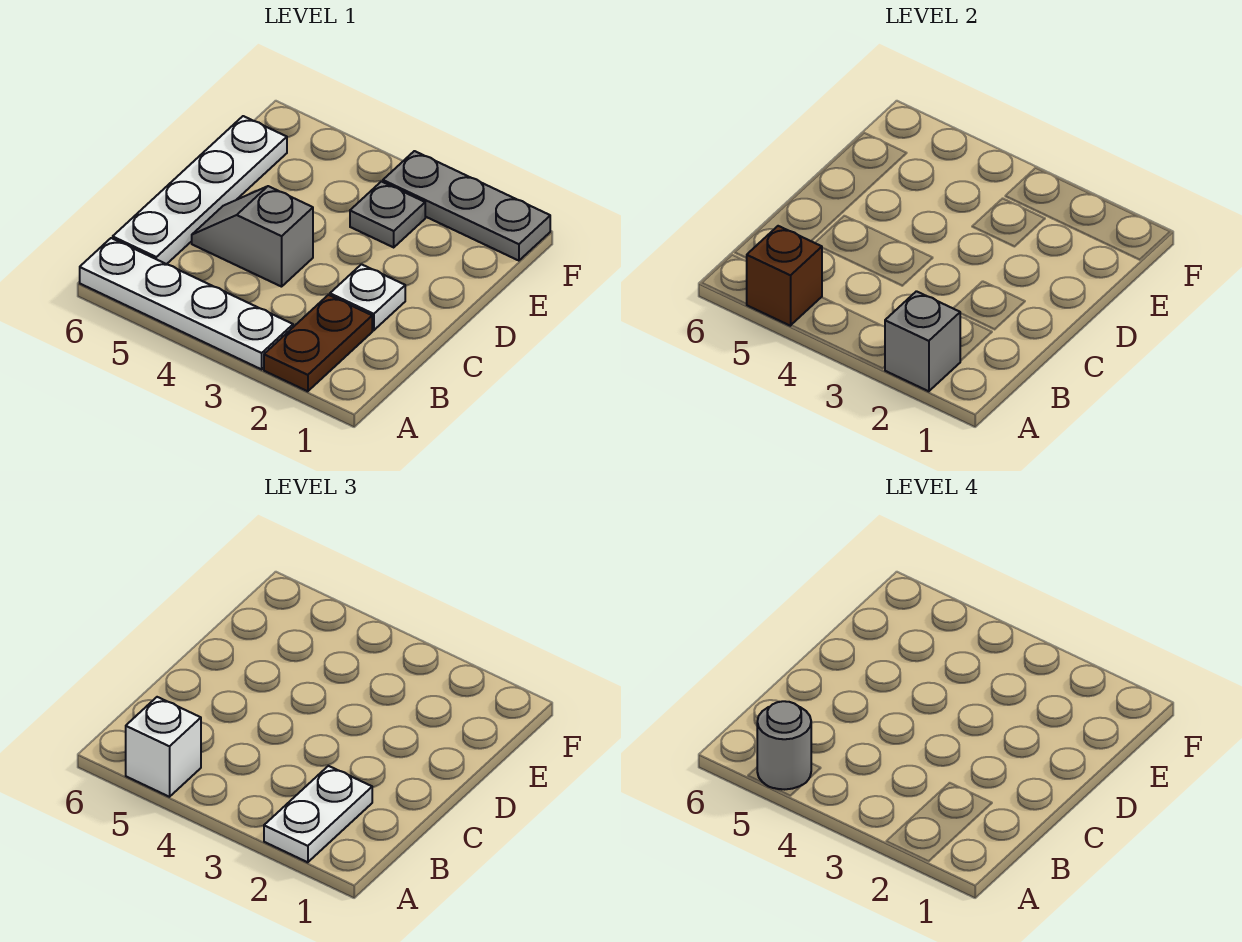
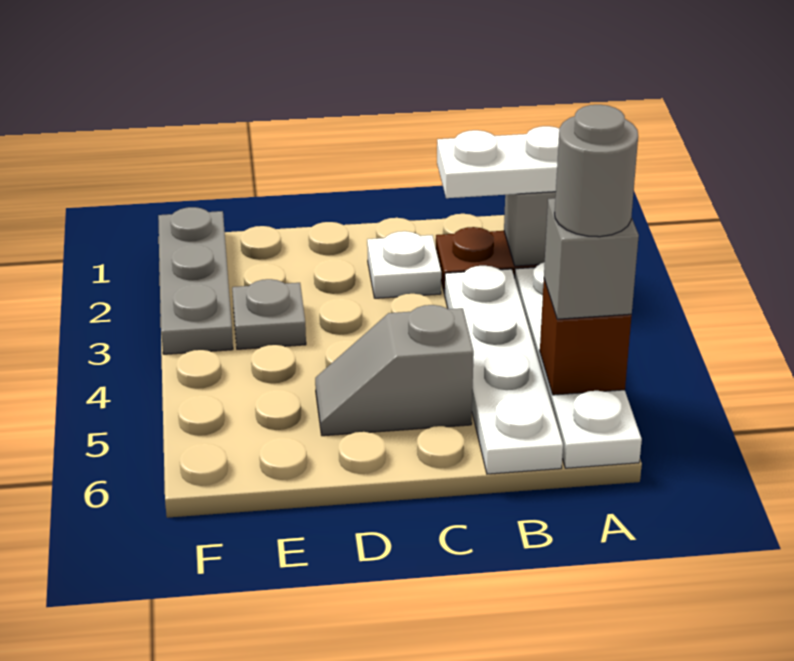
white brick A5 level 3 -> grey brick A5 level 3
white plate B6:E6 level 1 -> white plate B3:B6 level 1
grey slope C4:C5 level 1 top 4 -> grey slope C5:D5 level 1 top C

